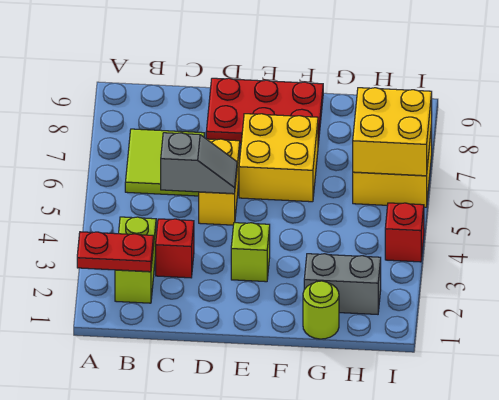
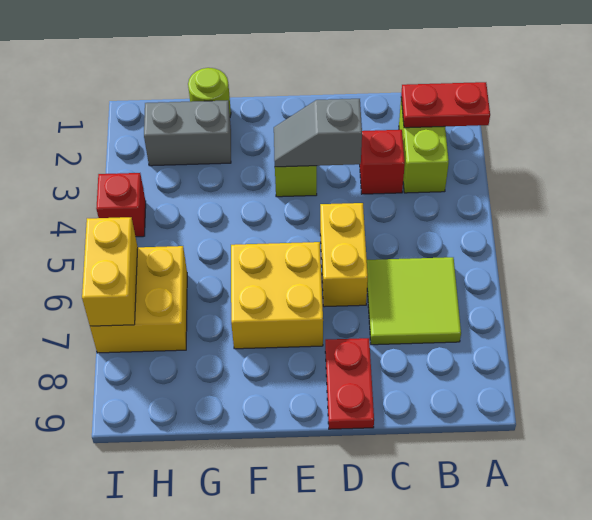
grey slope C5:D5 level 2 top C -> grey slope D3:E3 level 2 top D
red plate D8:F9 level 1 -> red plate D8:D9 level 1
yellow brick H6:I7 level 2 -> yellow brick I6:I7 level 2

